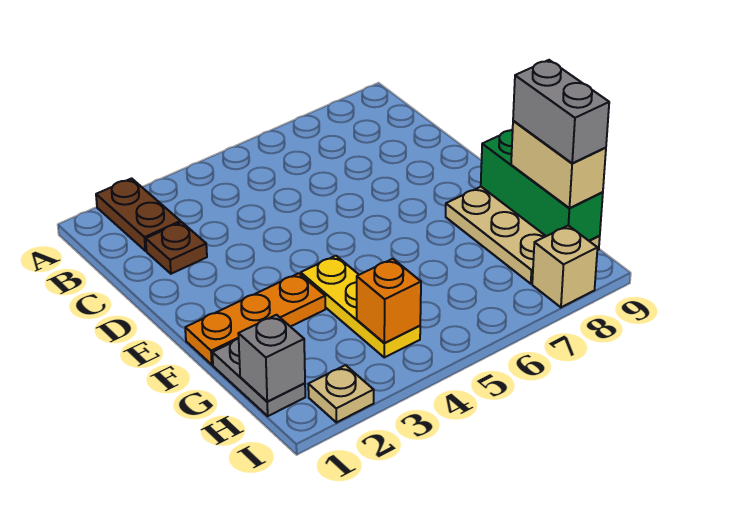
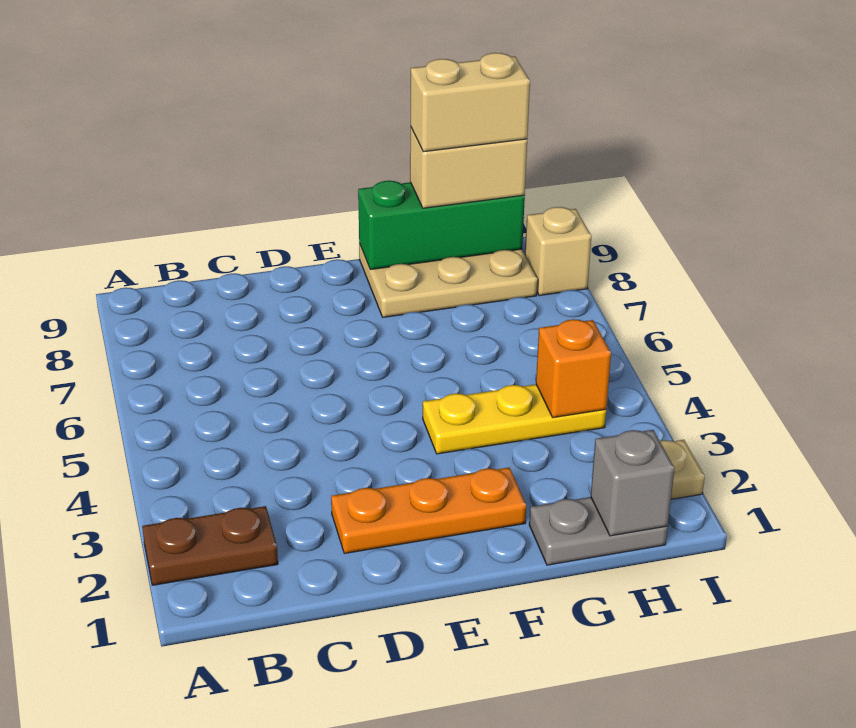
brown plate C2 level 1 -> none
orange plate F1:F3 level 1 -> orange plate D2:F2 level 1
grey brick G9:H9 level 4 -> tan brick G9:H9 level 4

